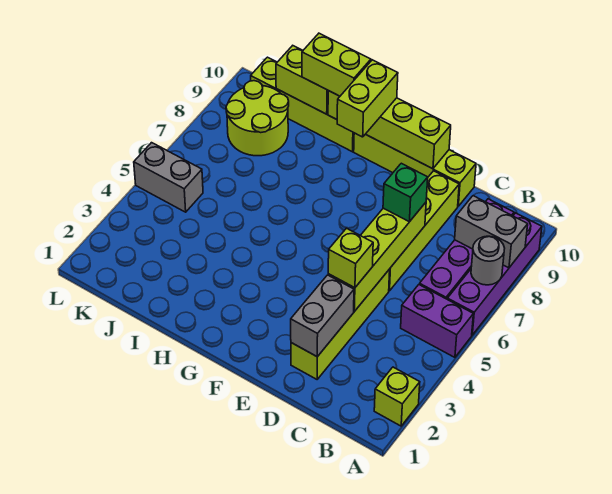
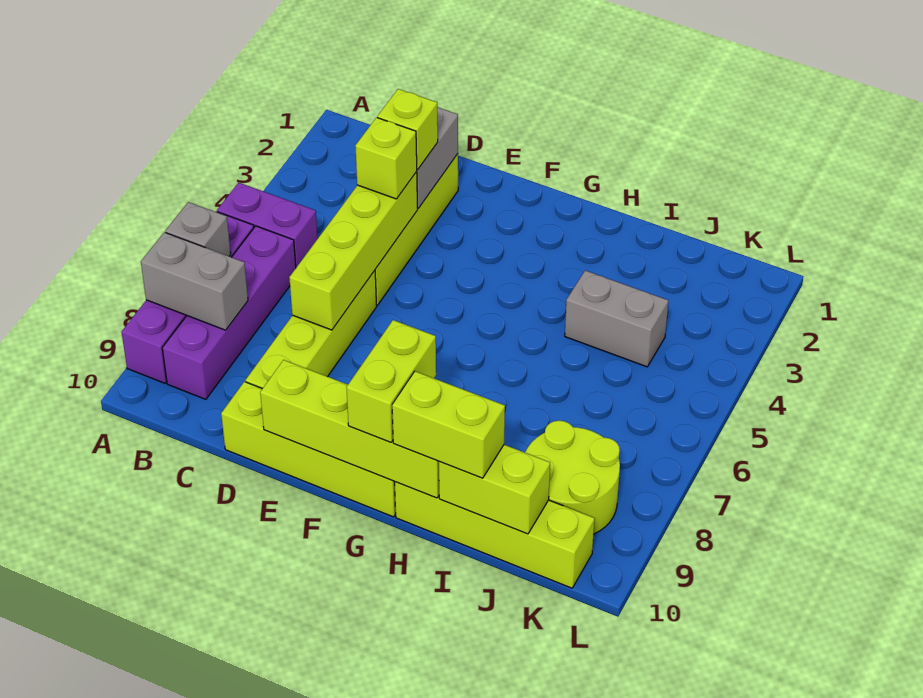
lime brick A2 level 1 -> lime brick D3 level 3
grey round brick A7 level 2 -> grey brick A7 level 2
green brick D7 level 3 -> none
grey brick K5:L5 level 1 -> grey brick I4:J4 level 1

